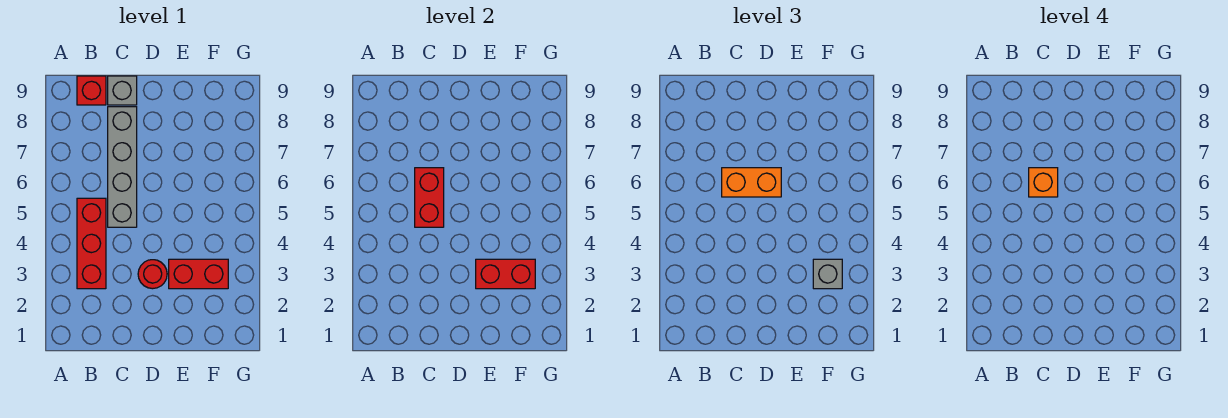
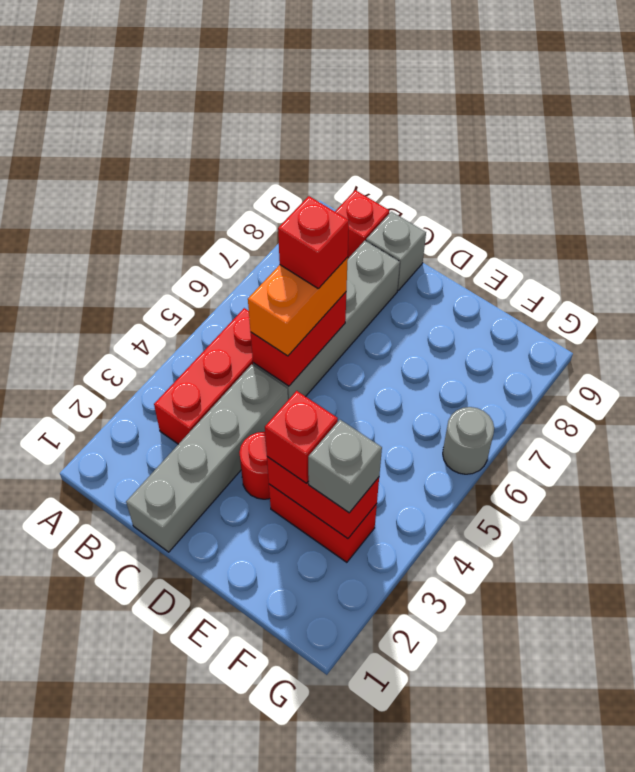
none -> grey brick C1:C4 level 1
orange brick C6:D6 level 3 -> orange brick C5:C6 level 3
orange brick C6 level 4 -> red brick C6 level 4
none -> red brick E3 level 3
none -> grey round brick G6 level 1

